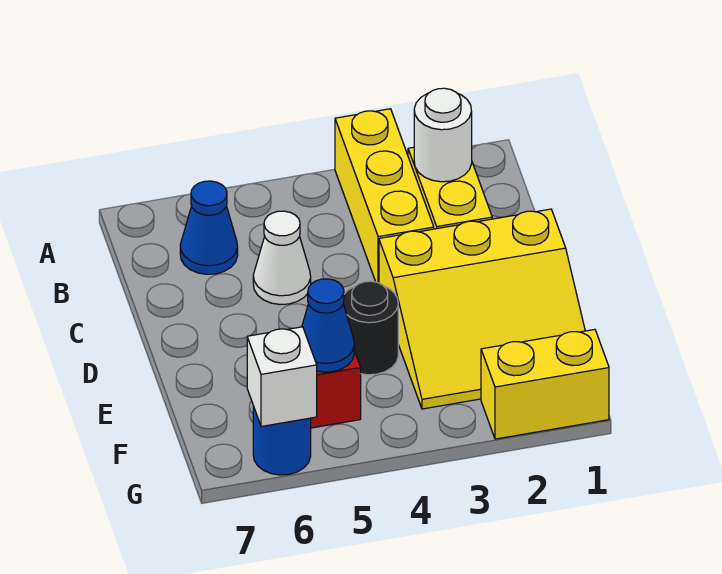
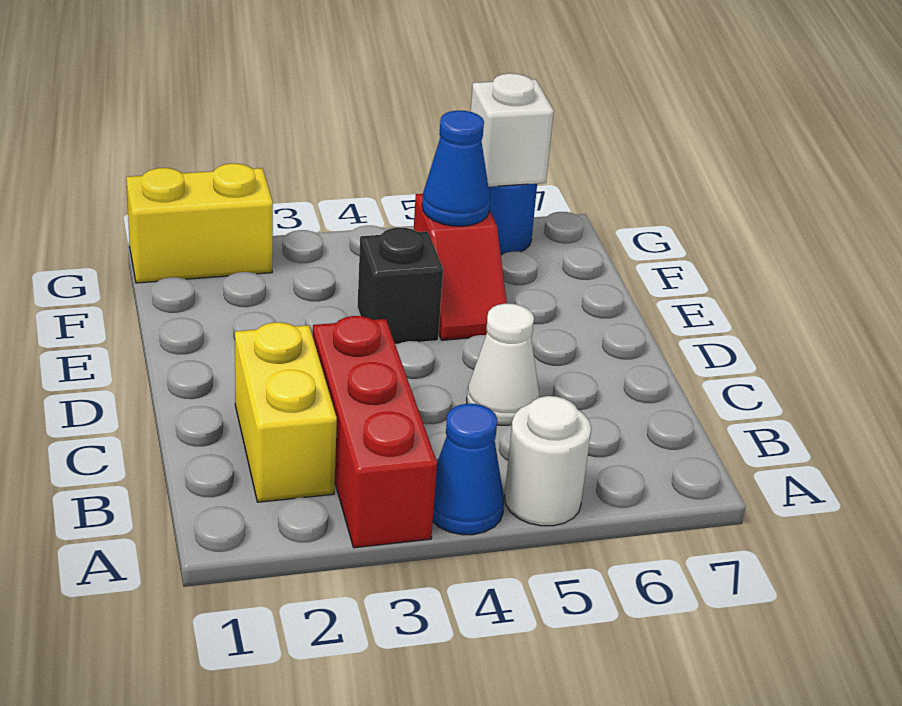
yellow brick A3:C3 level 1 -> red brick A3:C3 level 1
white round brick B2 level 2 -> white round brick A5 level 1
blue cone B6 level 1 -> blue cone A4 level 1
yellow slope D1:F3 level 1 top D -> none
black round brick E4 level 1 -> black brick E4 level 1

